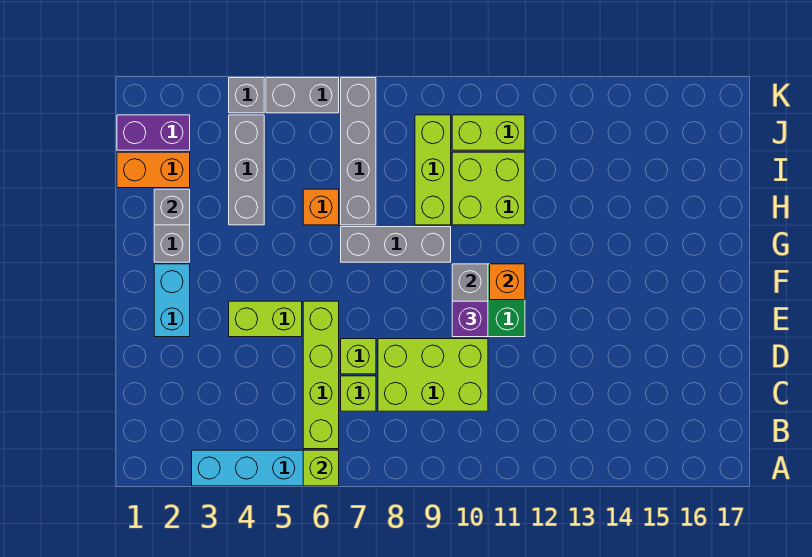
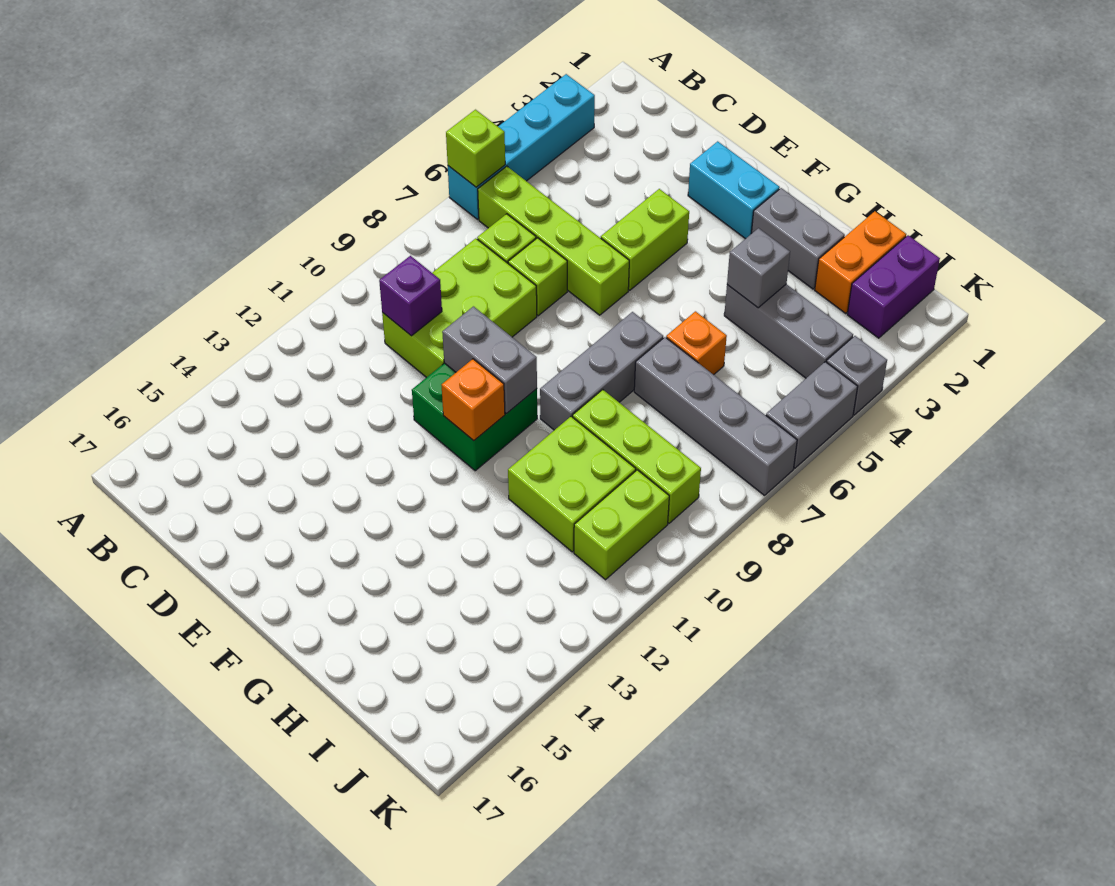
purple brick E10 level 3 -> purple brick C10 level 2
grey brick H2 level 2 -> grey brick H4 level 2

